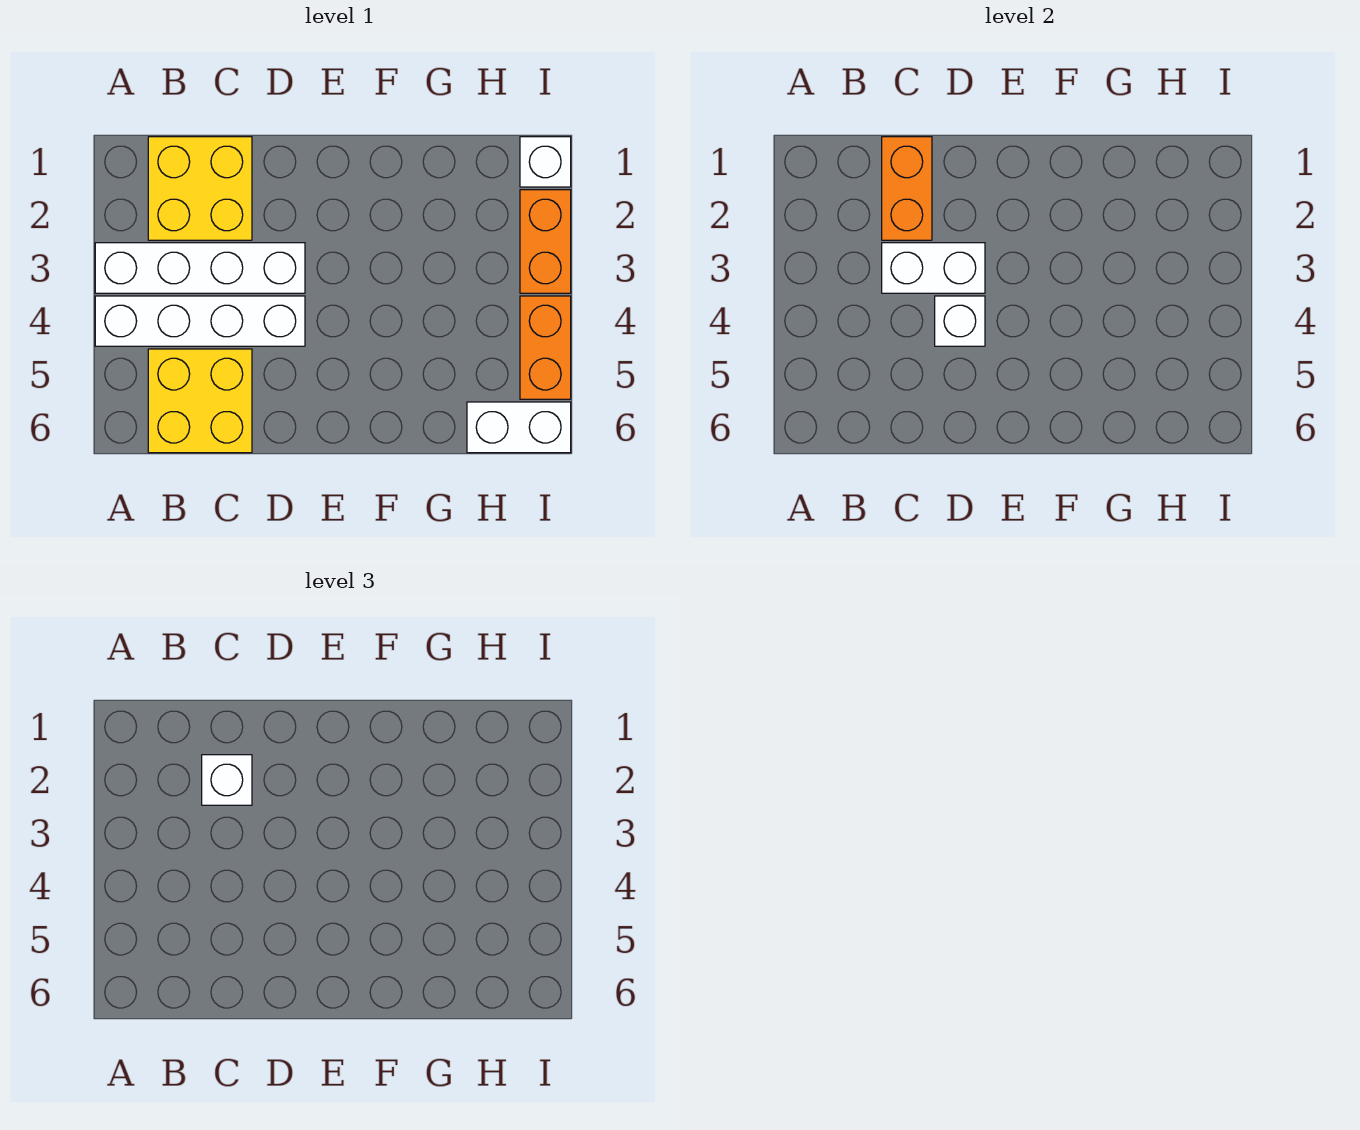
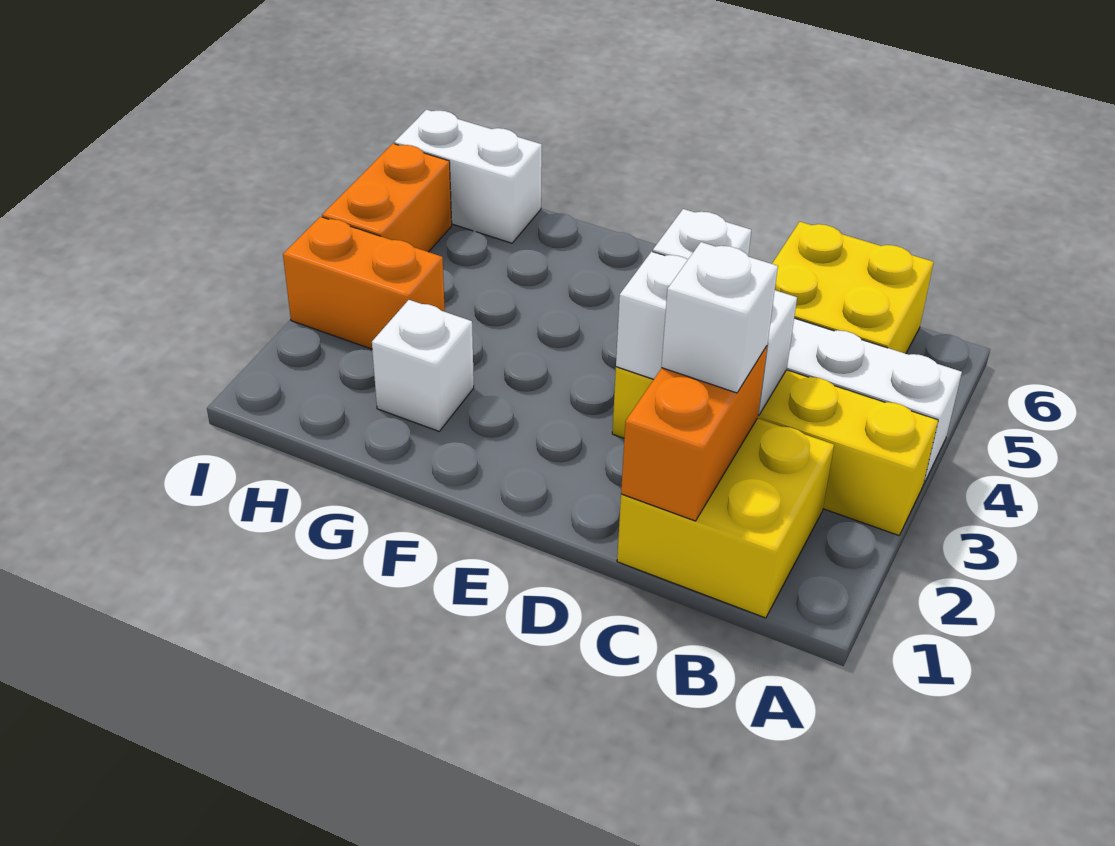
white brick A3:D3 level 1 -> yellow brick A3:D3 level 1
white brick I1 level 1 -> white brick G2 level 1
orange brick I2:I3 level 1 -> orange brick H3:I3 level 1

